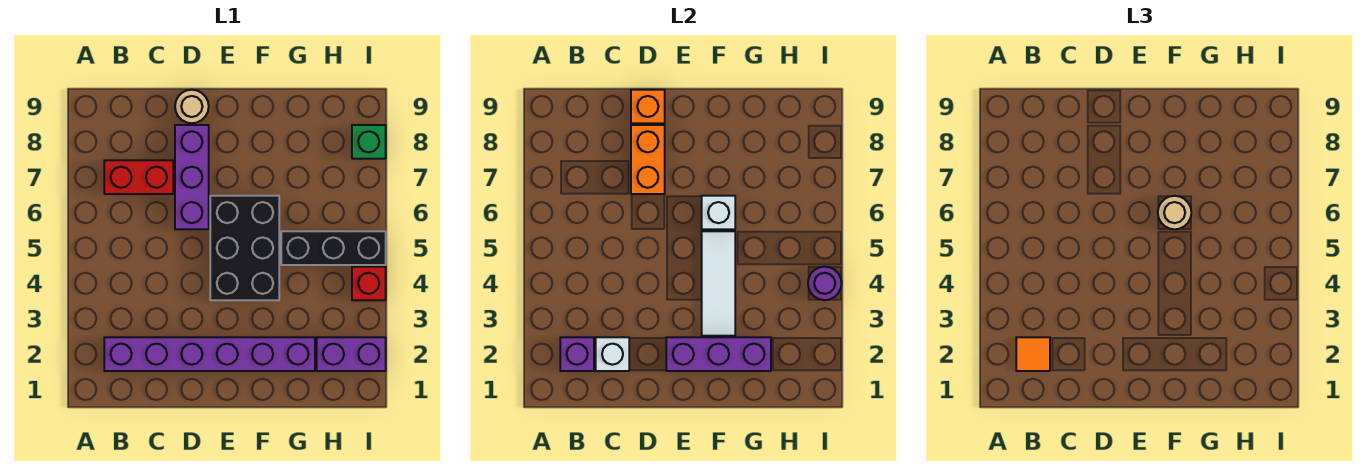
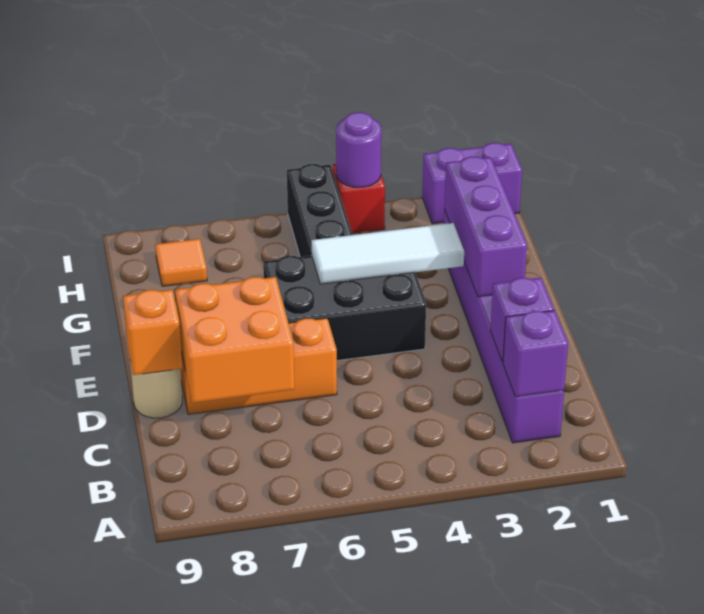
orange tile B2 level 3 -> orange tile H8 level 1
red brick B7:C7 level 1 -> none
white brick C2 level 2 -> purple brick C2 level 2
purple brick D6:D8 level 1 -> orange brick D6:D8 level 1
orange brick D7:D8 level 2 -> orange brick C7:D8 level 2
white brick F6 level 2 -> none
tan round brick F6 level 3 -> none
purple brick H2:I2 level 1 -> purple brick I1:I2 level 1
green brick I8 level 1 -> none

